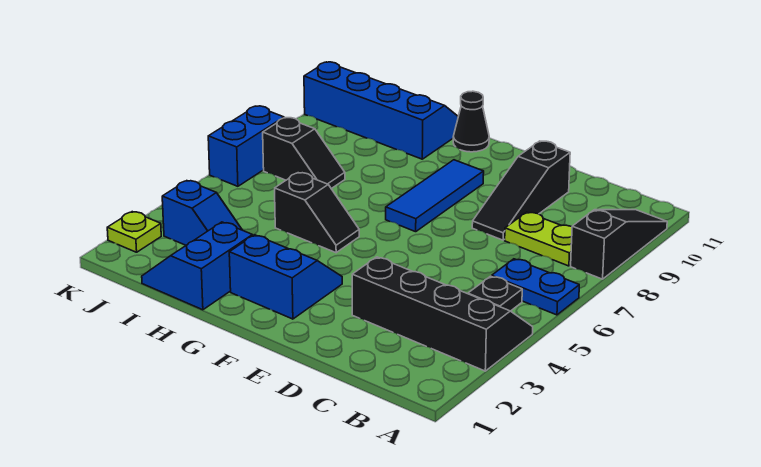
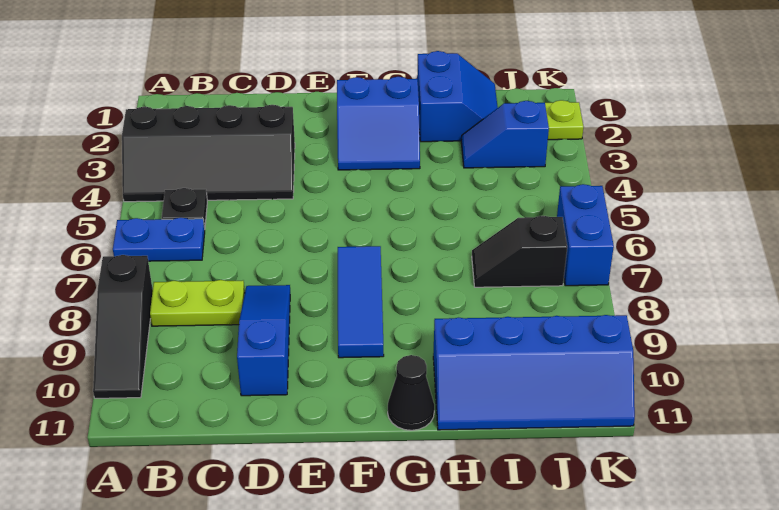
black slope D8:D10 level 1 top 10 -> blue slope D8:D10 level 1 top 10
black slope G5:H5 level 1 top H -> none

